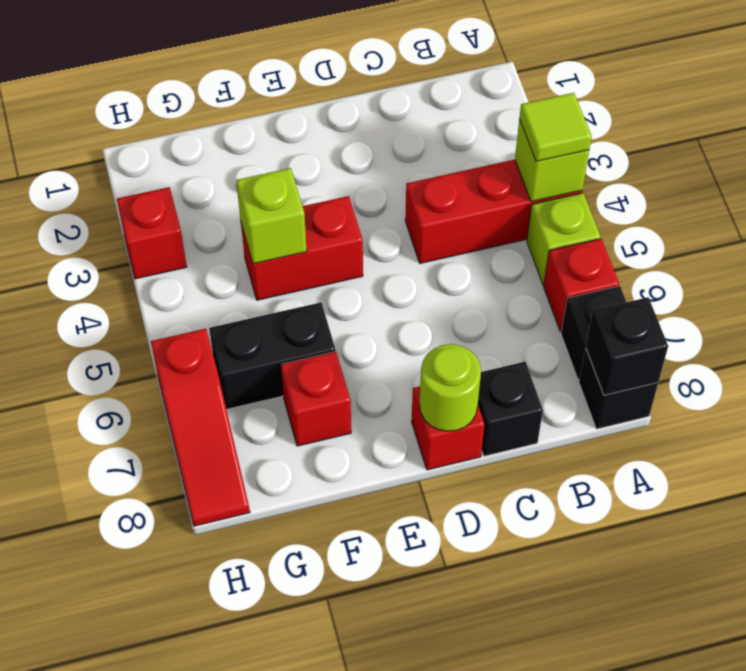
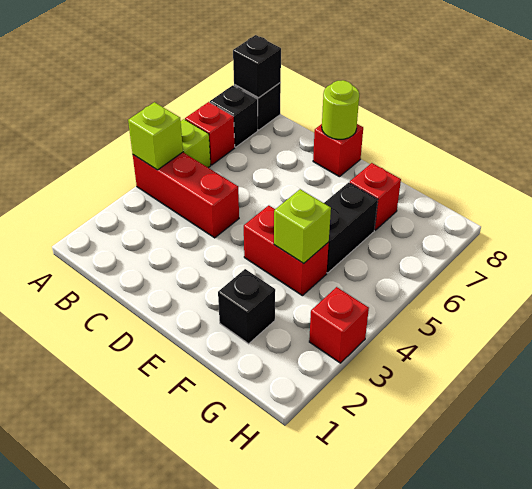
lime tile A4 level 3 -> none
black brick C8 level 1 -> black brick F2 level 1
black brick F6:G6 level 1 -> black brick F5:F6 level 1
red slope H6:H8 level 1 top 6 -> none

